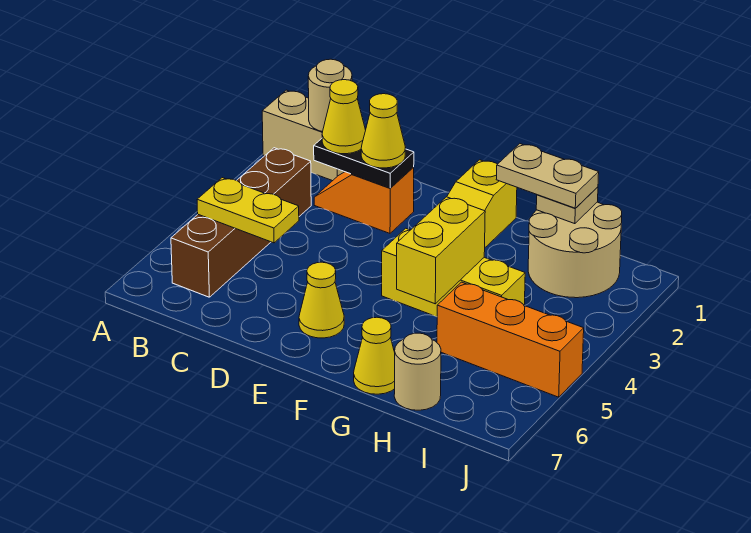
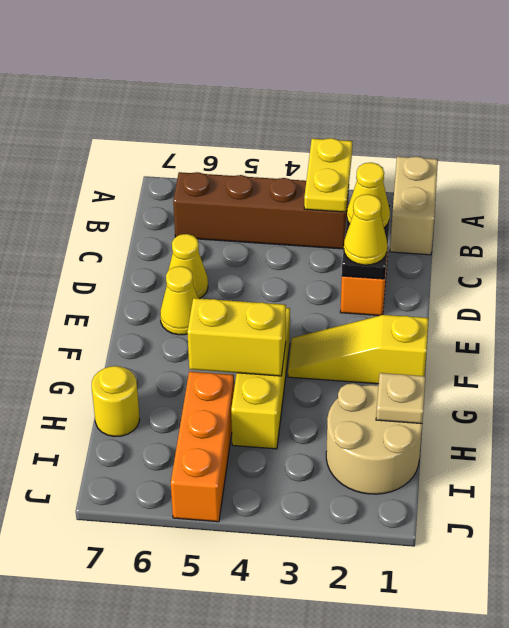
tan round brick B1 level 2 -> none
yellow plate B5:C5 level 2 -> yellow plate A3:B3 level 2
tan plate G1:H1 level 3 -> none
yellow cone G7 level 1 -> yellow cone D6 level 1
tan round brick H7 level 1 -> yellow round brick H7 level 1

